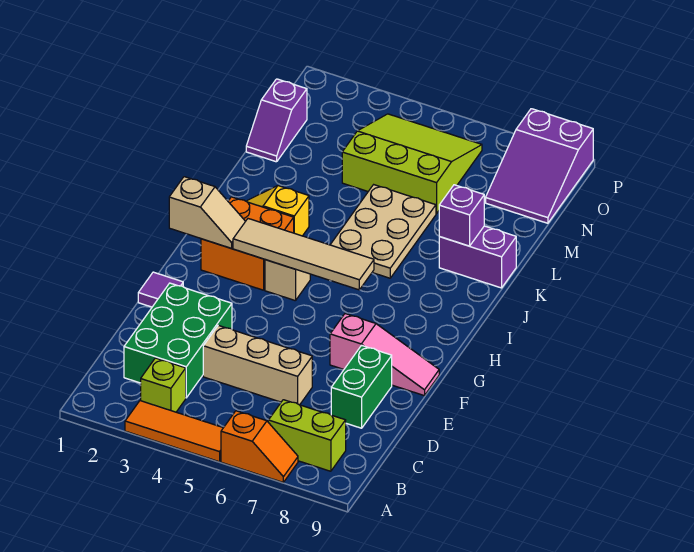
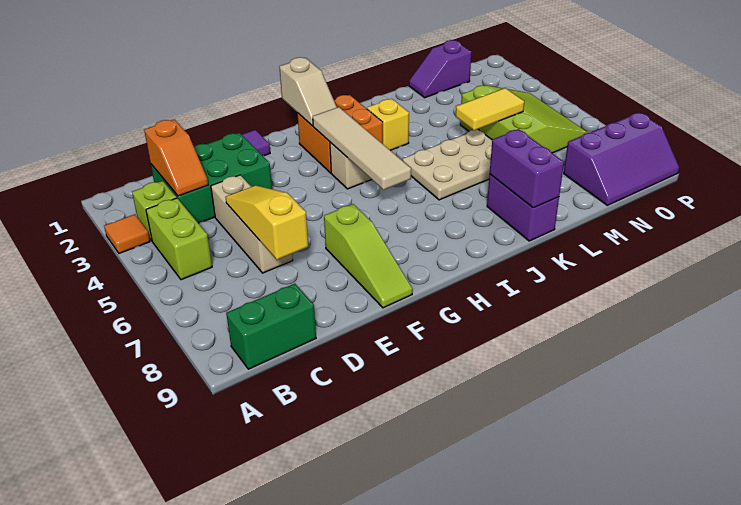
orange tile A3:A5 level 1 -> orange tile A3 level 1
orange slope A6:A7 level 1 top 6 -> orange slope C2:C3 level 2 top 2
lime brick B7:B8 level 1 -> lime brick B4:B5 level 1
none -> yellow slope D5:D7 level 2 top 7
green brick D8:E8 level 1 -> green brick B9:C9 level 1
pink slope F7:F9 level 1 top 7 -> lime slope F7:F9 level 1 top 7
purple brick K8 level 2 -> purple brick K8:K9 level 2
none -> yellow tile L5:M5 level 2
purple slope N8:P9 level 1 top P -> purple slope N8:P9 level 1 top 8

